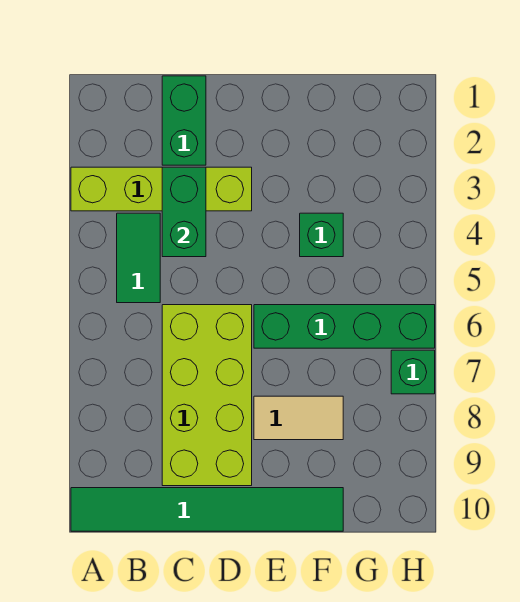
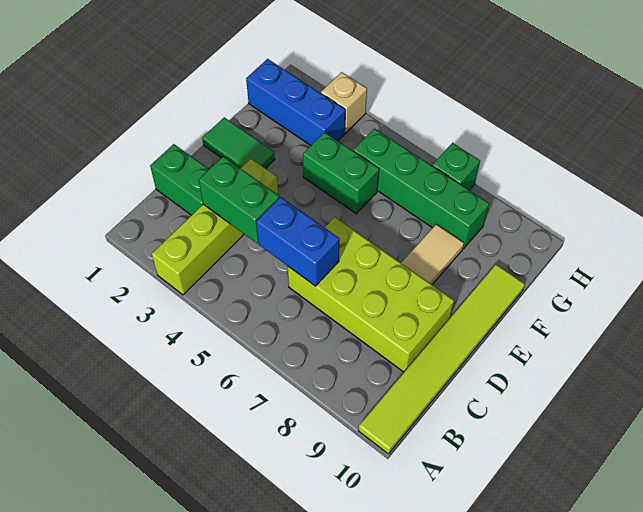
green tile A10:F10 level 1 -> lime tile A10:F10 level 1
green tile B4:B5 level 1 -> green tile E1:E2 level 1
none -> blue brick C5:C6 level 2
green brick E6:H6 level 1 -> green brick G5:G8 level 1
green brick F4 level 1 -> green brick F4:F5 level 1
none -> blue brick G1:G3 level 1
none -> tan brick H3 level 1

